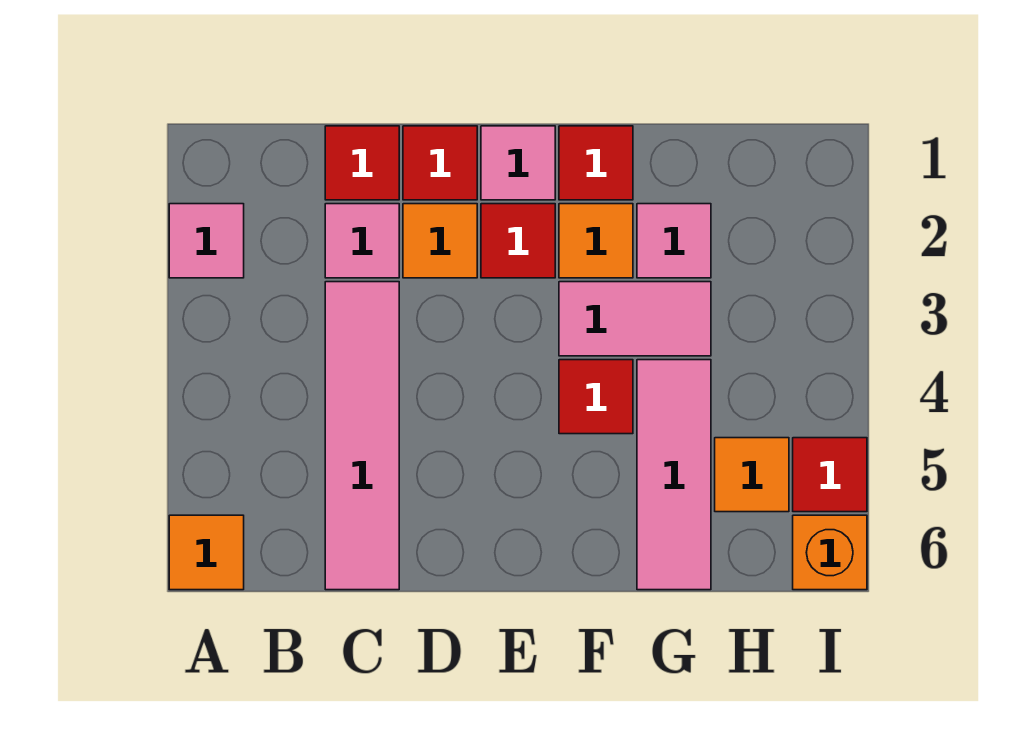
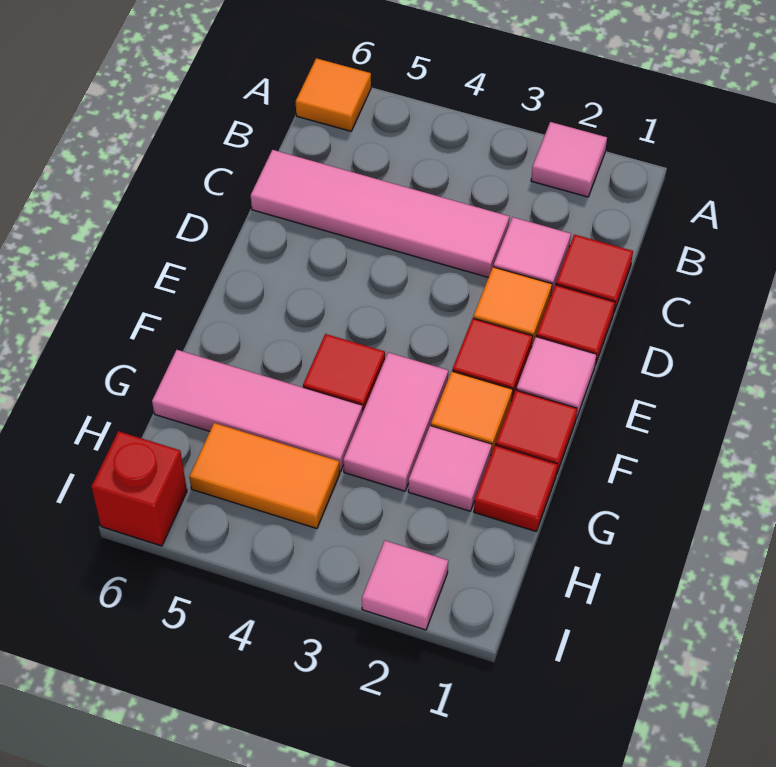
orange tile H5 level 1 -> orange tile H4:H5 level 1
none -> pink tile I2 level 1
red tile I5 level 1 -> red tile G1 level 1
orange brick I6 level 1 -> red brick I6 level 1

